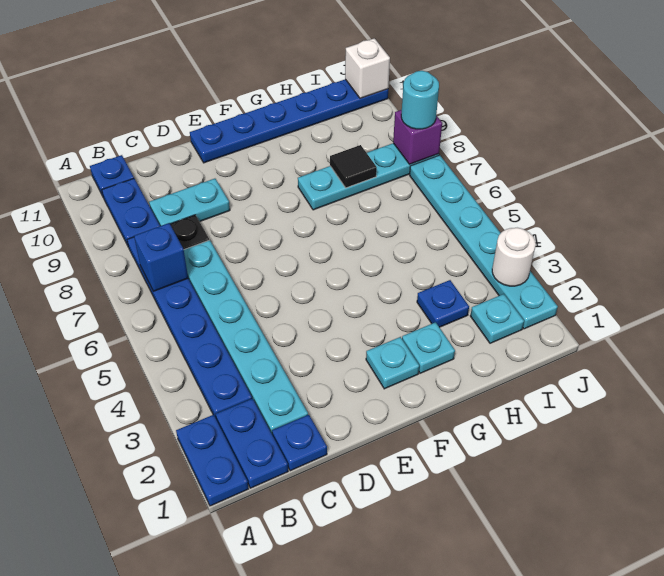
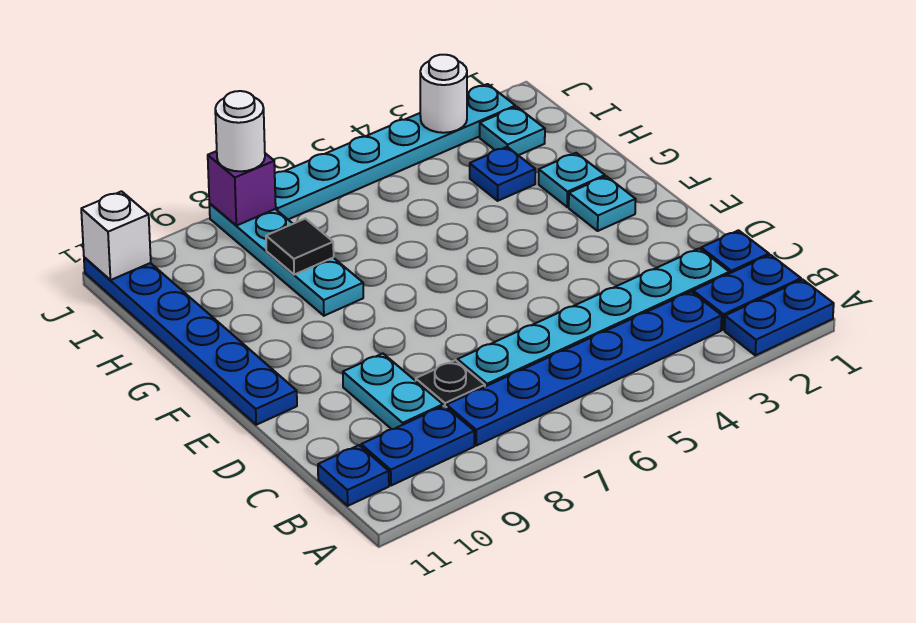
blue brick B7 level 2 -> none
cyan round brick J8 level 3 -> white round brick J8 level 3

